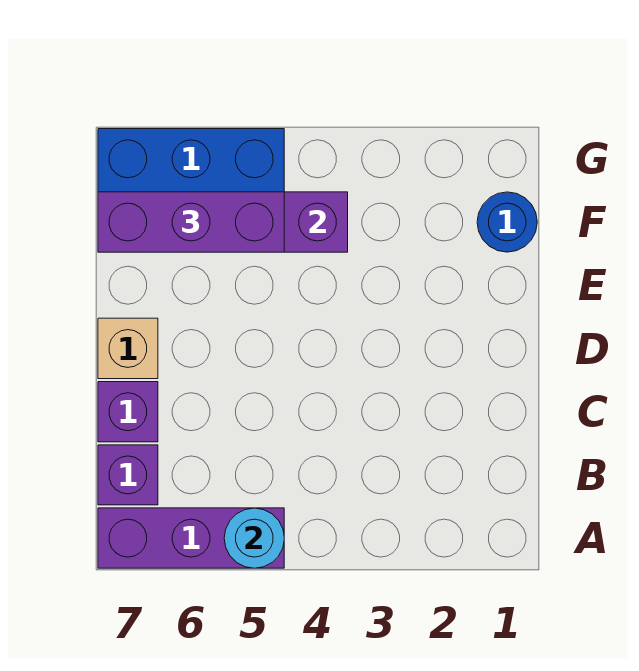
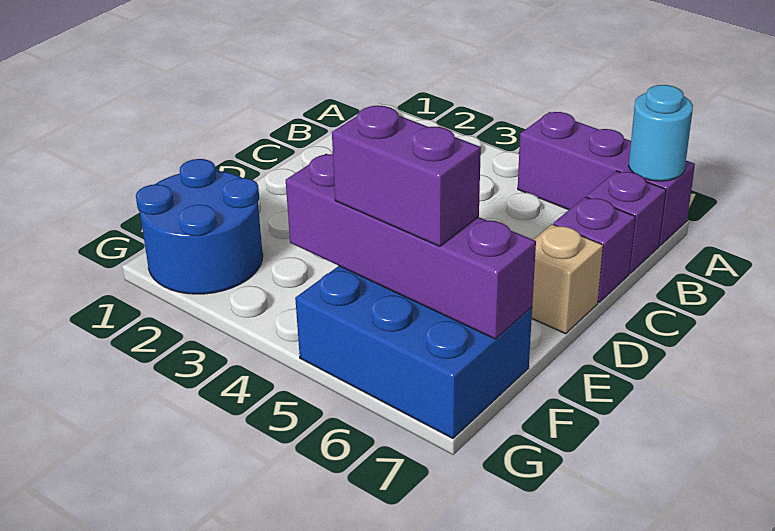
cyan round brick A5 level 2 -> cyan round brick A7 level 2
blue round brick F1 level 1 -> blue round brick F1:G2 level 1
purple brick F5:F7 level 3 -> purple brick F5:F6 level 3

